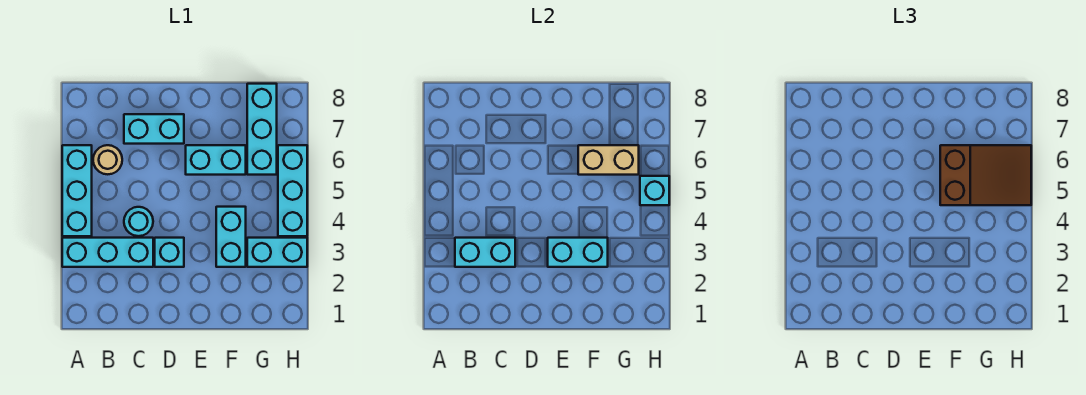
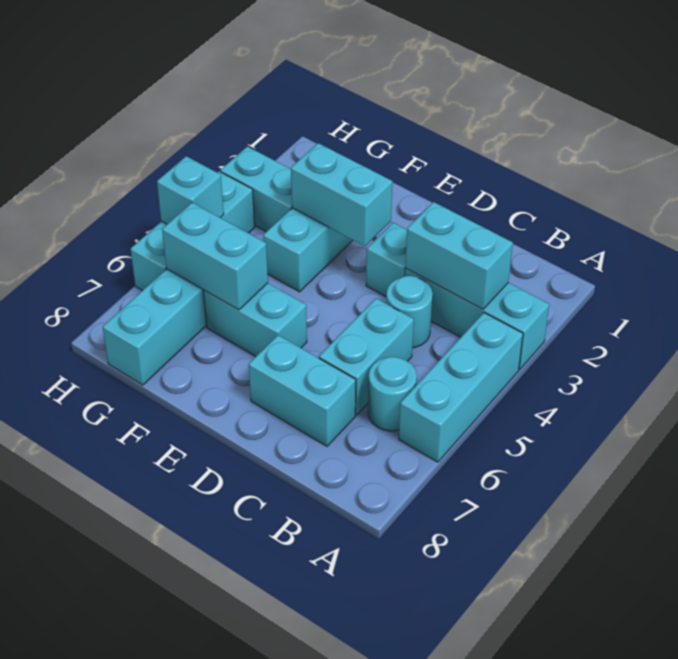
tan round brick B6 level 1 -> cyan round brick B6 level 1
none -> cyan brick C5:C6 level 1
brown slope F5:H6 level 3 top F -> none
tan brick F6:G6 level 2 -> cyan brick F6:G6 level 2

